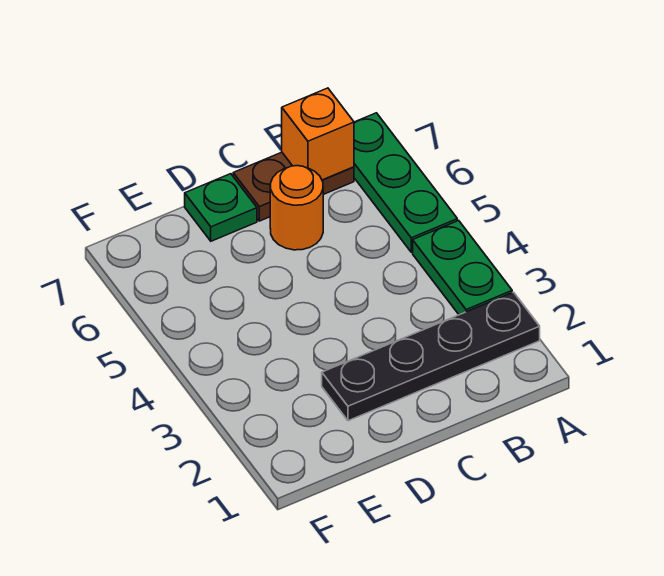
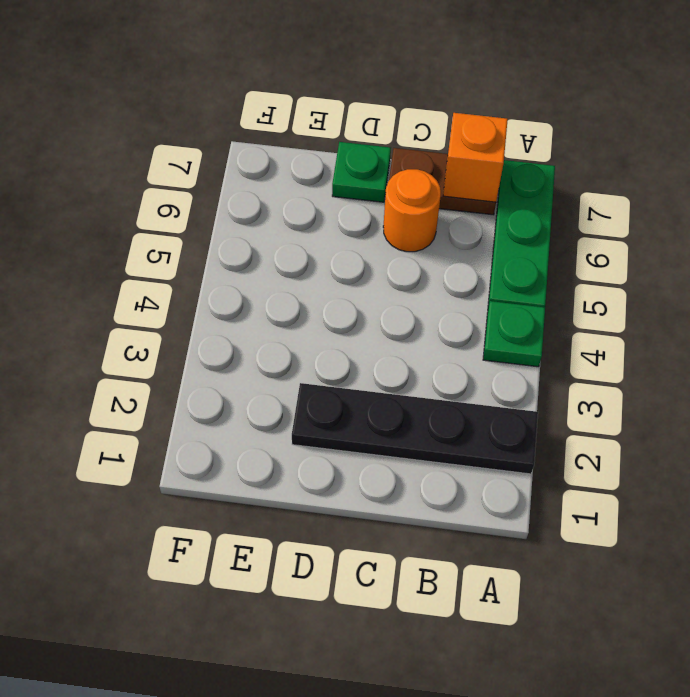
green plate A3:A4 level 1 -> green plate A4 level 1

